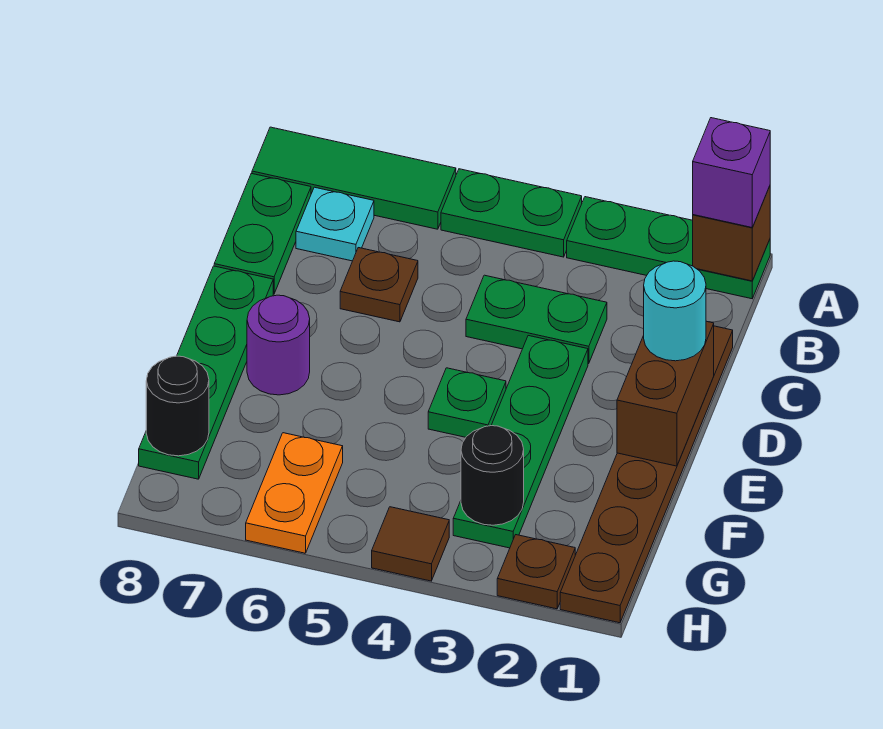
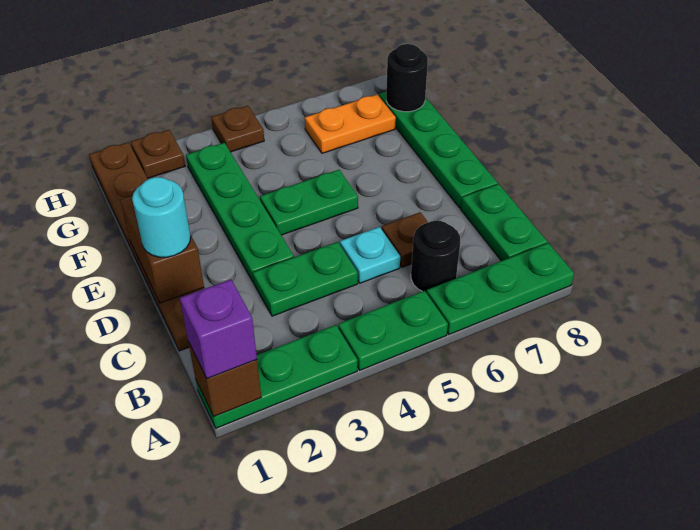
green tile A6:A8 level 1 -> green plate A6:A8 level 1
cyan plate B7 level 1 -> cyan plate C5 level 1
green plate E4 level 1 -> green plate E4:E5 level 1
purple round brick E7 level 1 -> none
black round brick G3 level 2 -> black round brick B6 level 1
orange plate G6:H6 level 1 -> orange plate G6:G7 level 1
brown tile H4 level 1 -> brown plate H4 level 1

